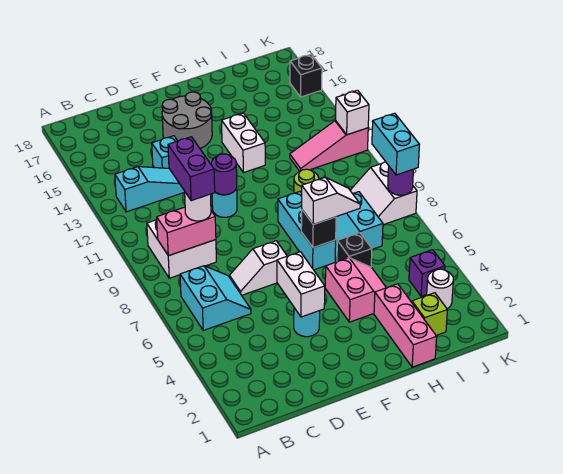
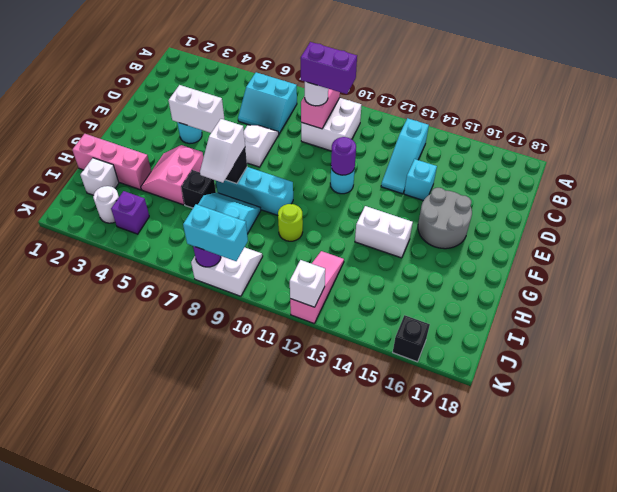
pink slope G4:H5 level 1 top G -> pink slope G4:H5 level 1 top 5
lime brick I2 level 1 -> white brick I2 level 1

